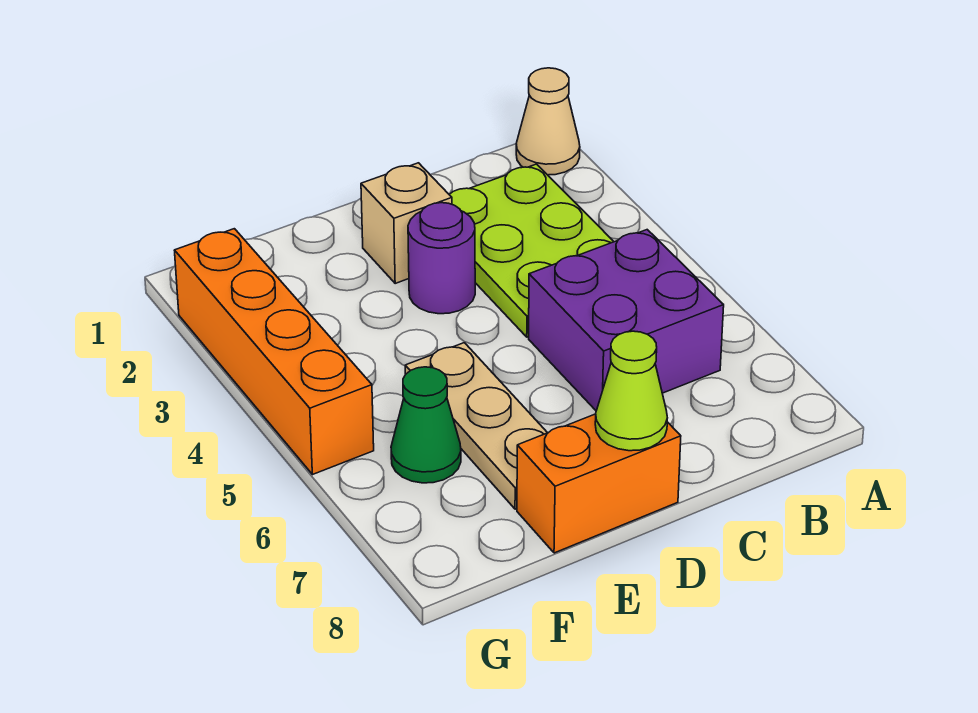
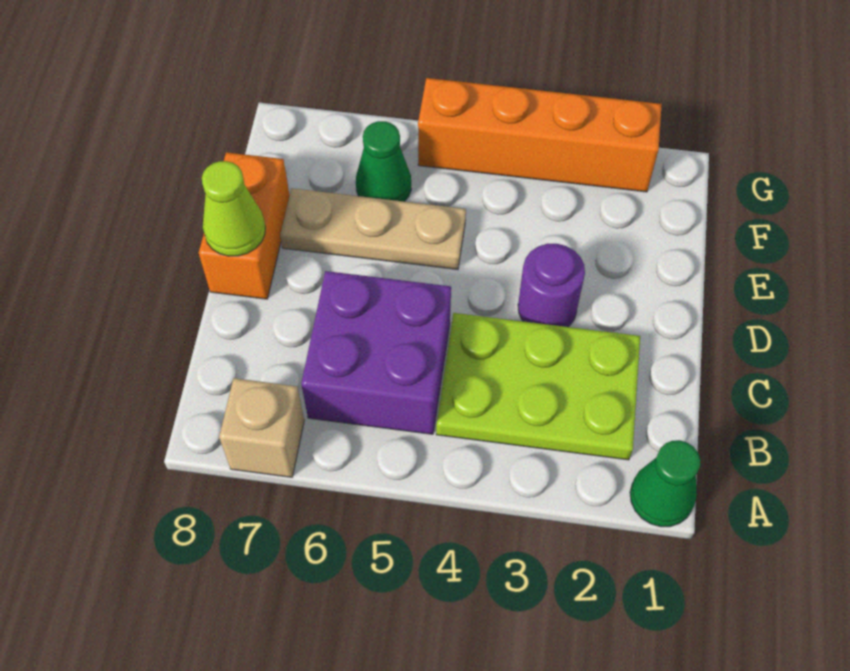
tan cone A1 level 1 -> green cone A1 level 1
tan brick D2 level 1 -> tan brick A7 level 1

